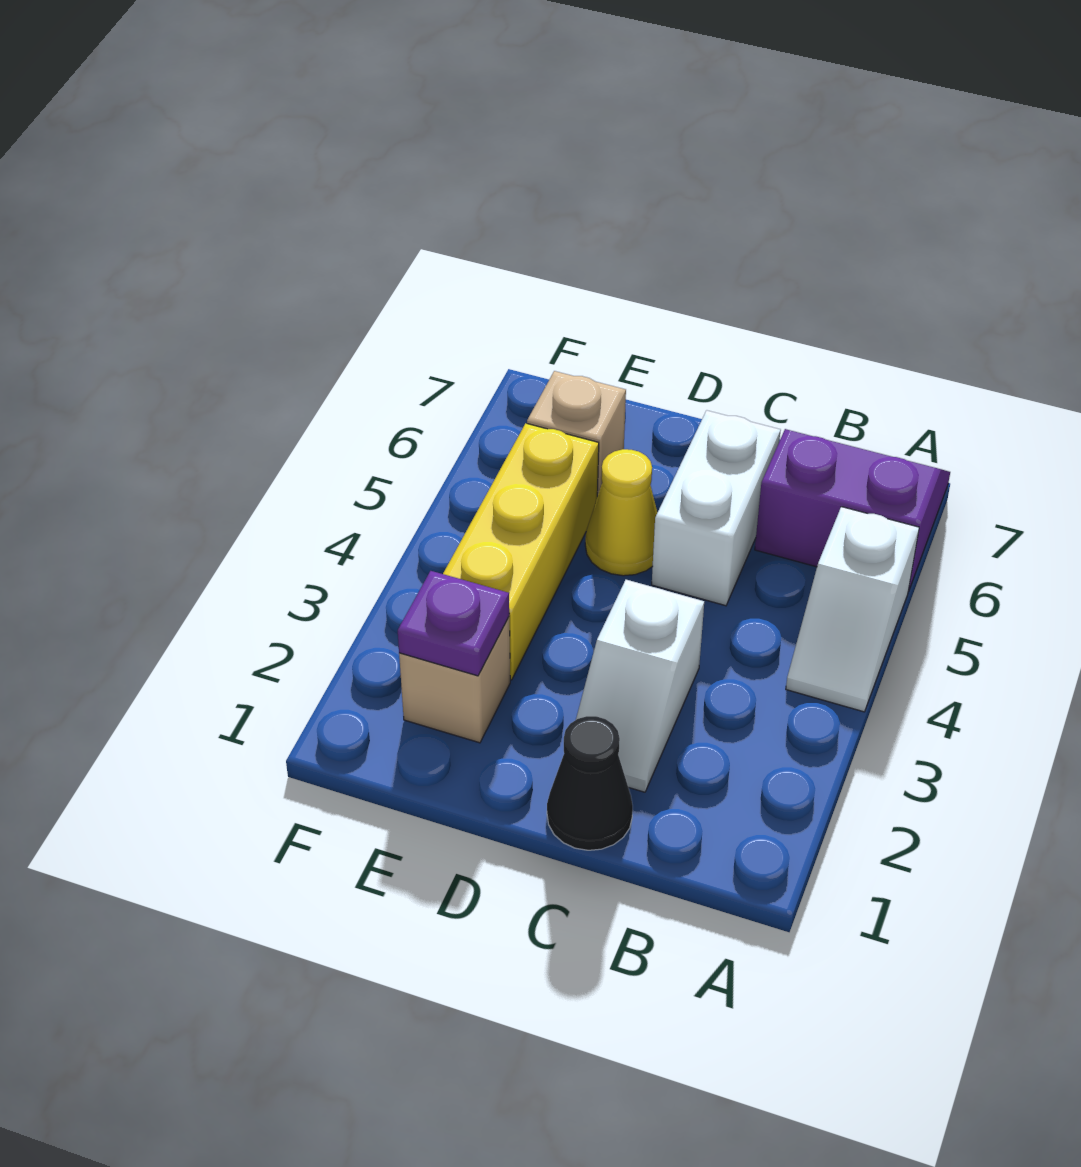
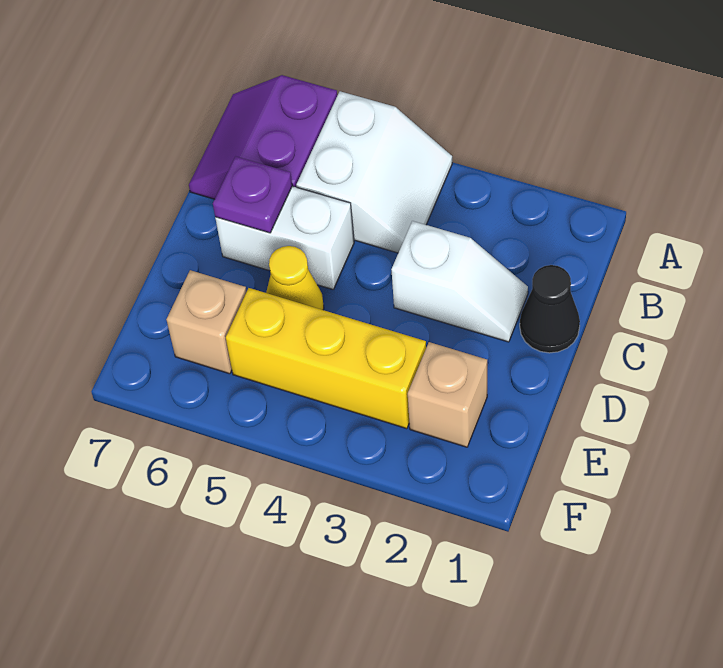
white slope A4:A5 level 1 top 5 -> white slope A4:B5 level 1 top 5
purple plate E2 level 2 -> purple plate C6 level 2

